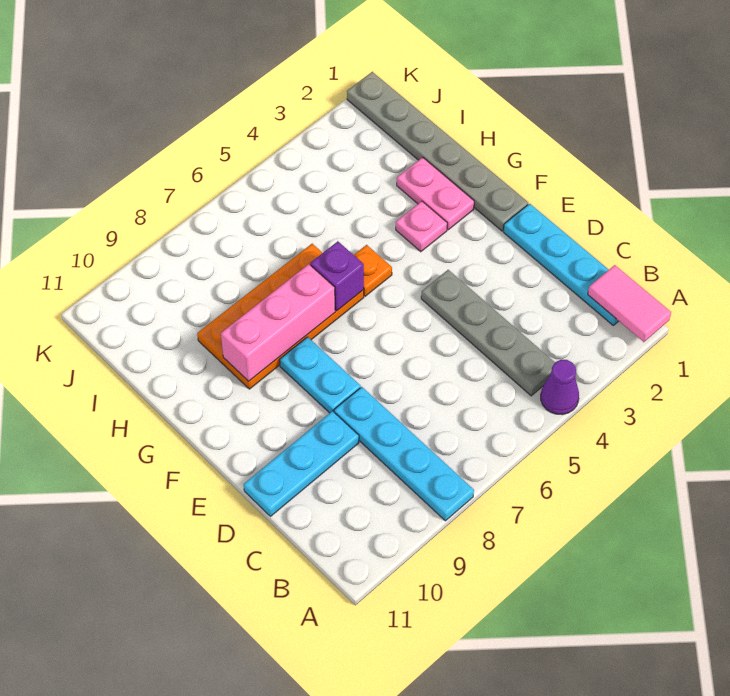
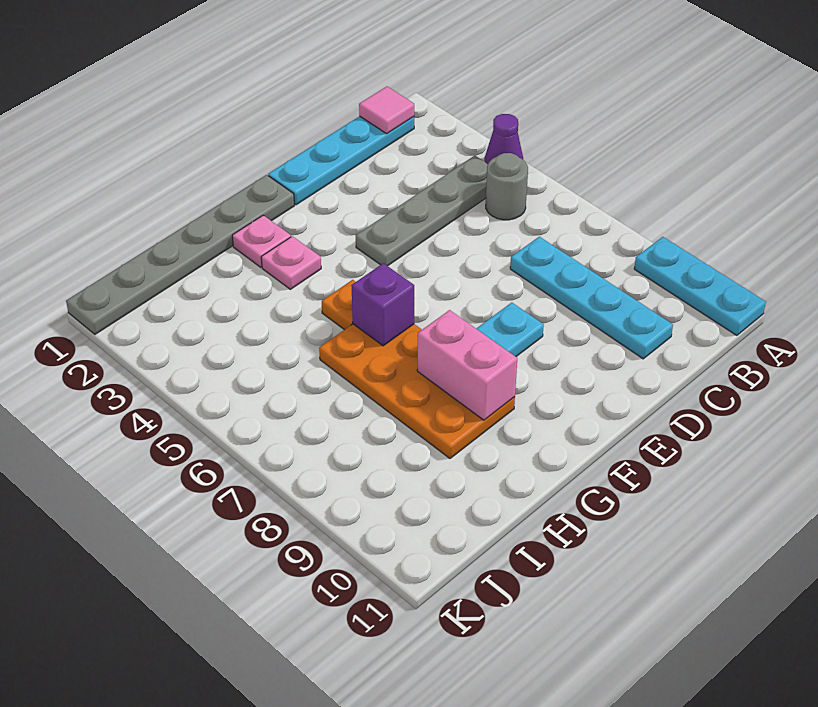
pink tile A1:B1 level 2 -> pink tile B1 level 2
cyan plate A8:D8 level 1 -> cyan plate C7:C10 level 1
none -> grey round brick B5 level 1
cyan plate D9:D11 level 1 -> cyan plate A9:A11 level 1
pink plate G2:H2 level 1 -> pink plate G2 level 1
pink brick G7:G9 level 2 -> pink brick G8:G9 level 2

